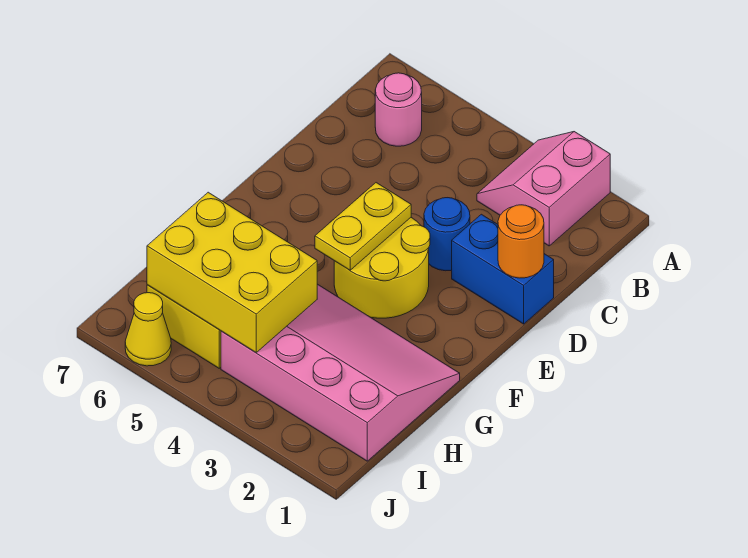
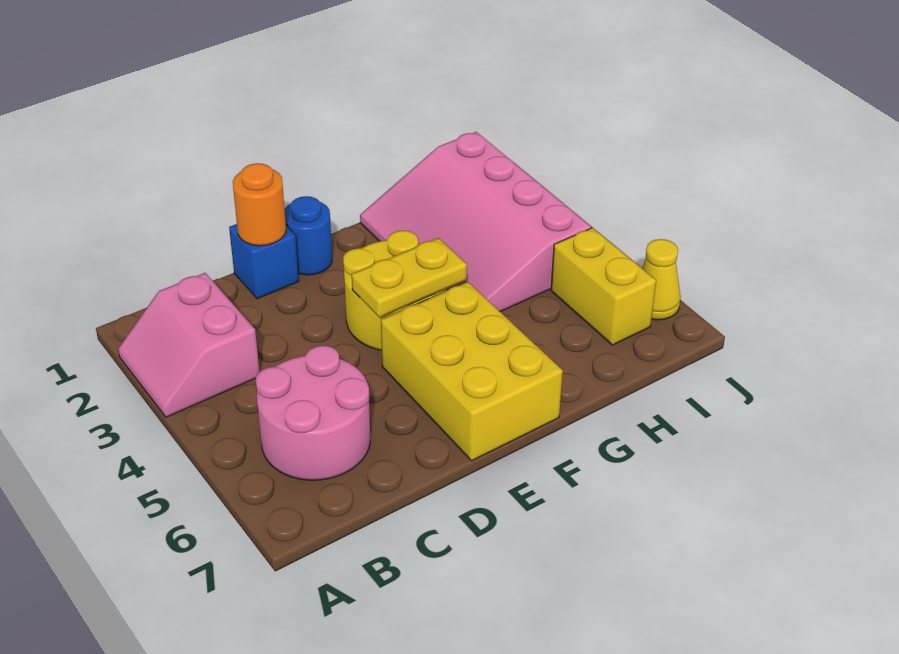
pink slope A2:B3 level 1 top 2 -> pink slope A2:B3 level 1 top B
pink round brick B6 level 1 -> pink round brick B5:C6 level 1
blue brick D1:D2 level 1 -> blue brick D1 level 1
blue round brick D3 level 1 -> blue round brick E1 level 1
yellow brick H4:I6 level 2 -> yellow brick E5:F7 level 1

